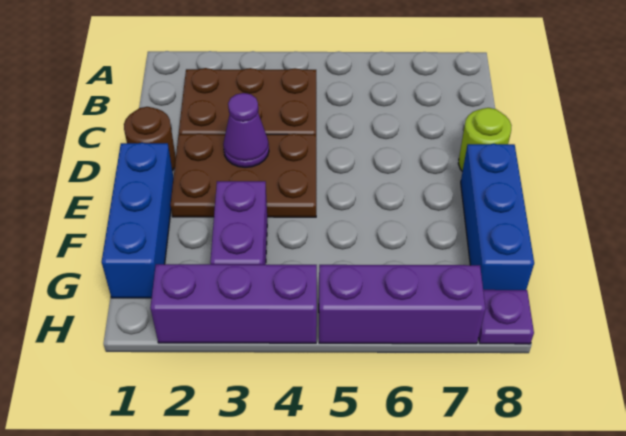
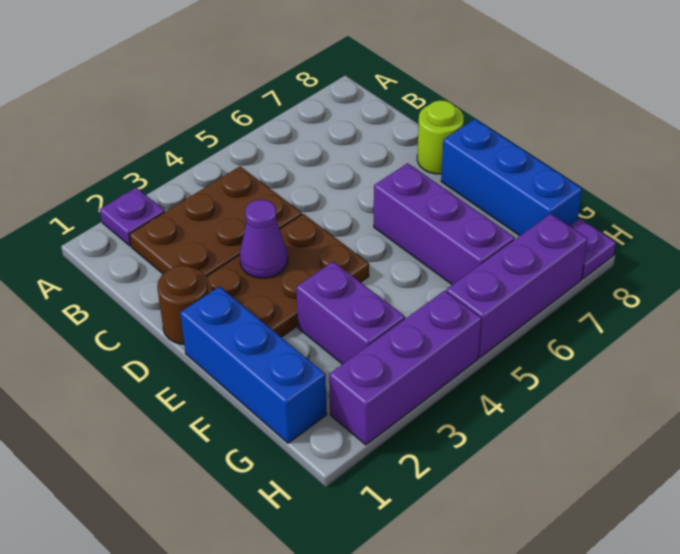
none -> purple plate A2 level 1
none -> purple brick E6:G6 level 1

